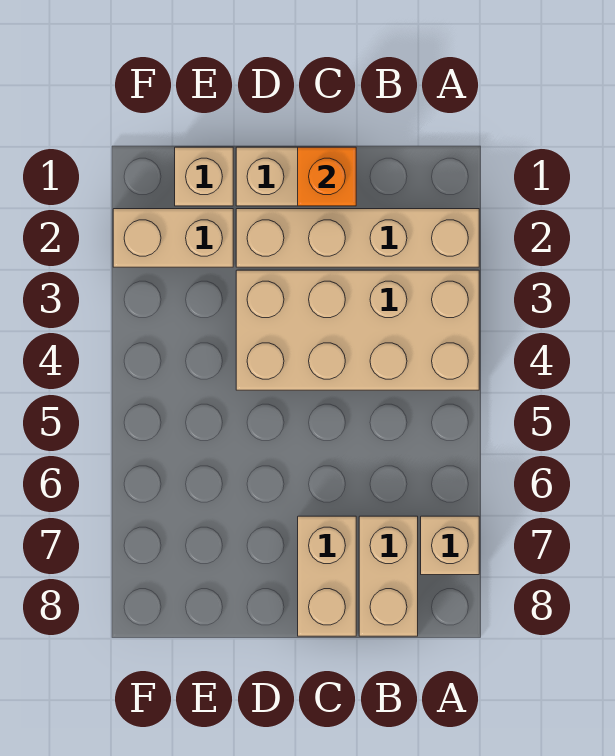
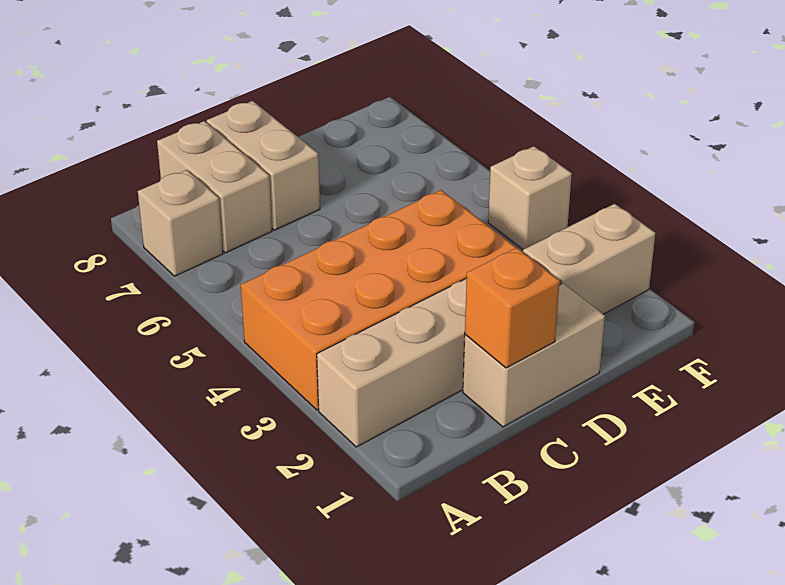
tan brick A3:D4 level 1 -> orange brick A3:D4 level 1
tan brick E1 level 1 -> tan brick F4 level 1

